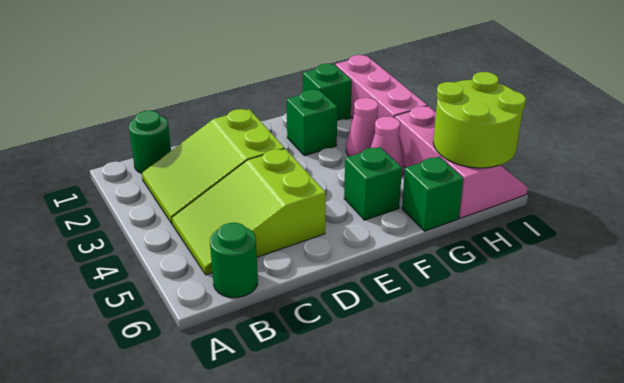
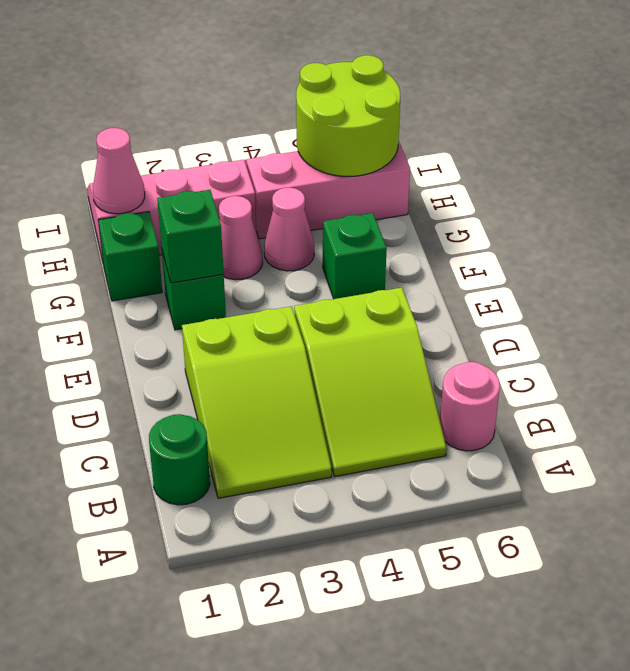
green round brick B6 level 1 -> pink round brick B6 level 1
green brick G6 level 1 -> green brick F2 level 2
none -> pink cone H1 level 2

